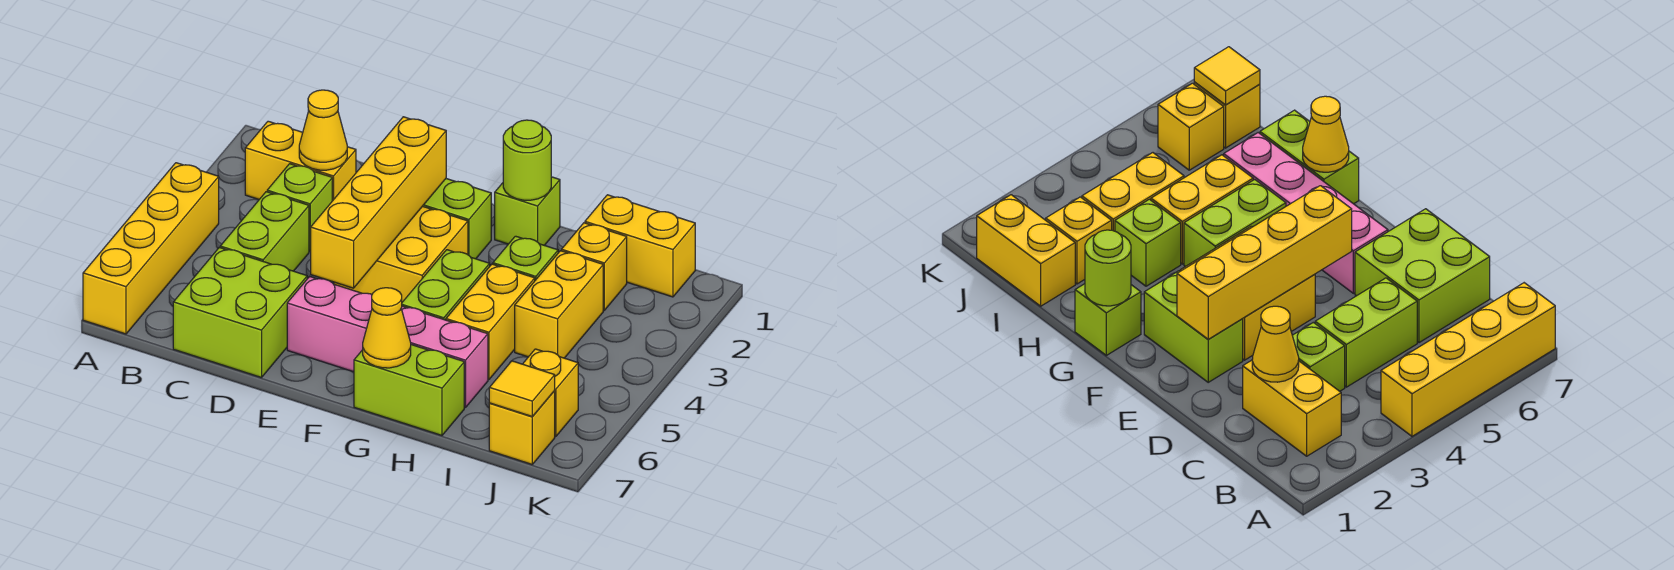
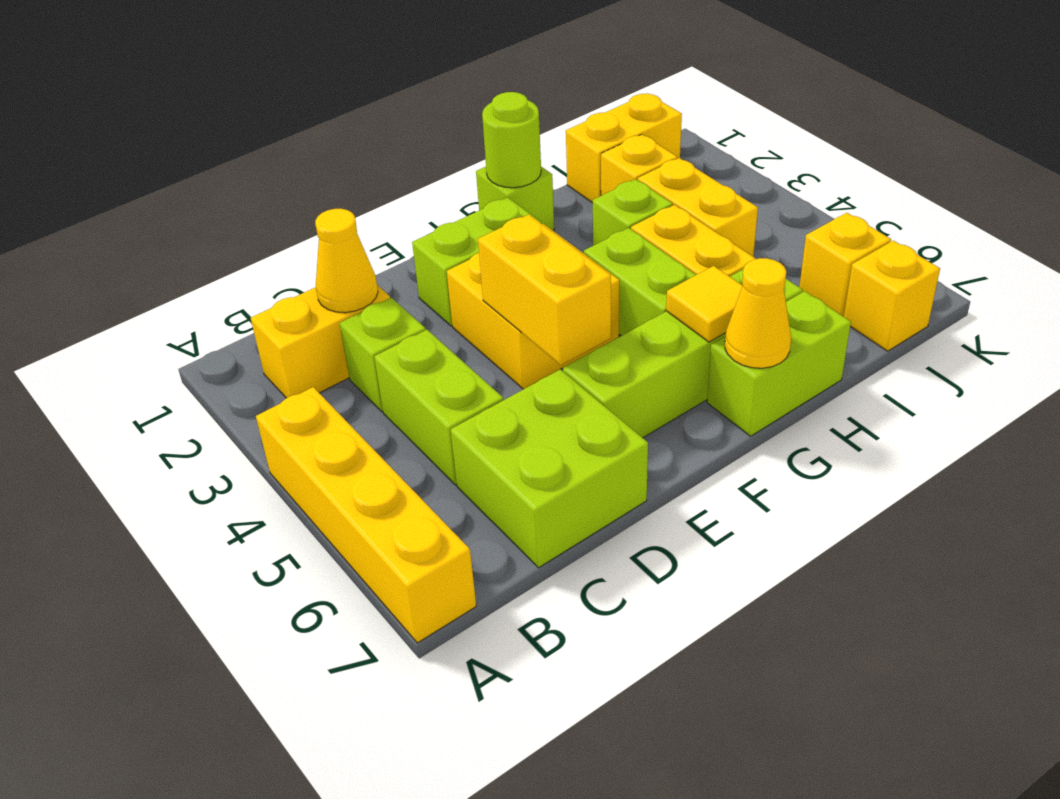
yellow brick E2:E5 level 2 -> yellow brick E4:E5 level 2
pink brick E6:H6 level 1 -> lime brick E6:H6 level 1
yellow tile J7 level 2 -> yellow tile G6 level 2

